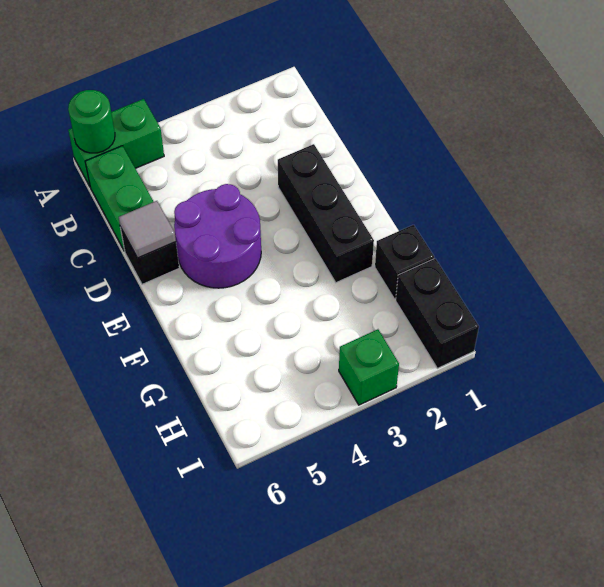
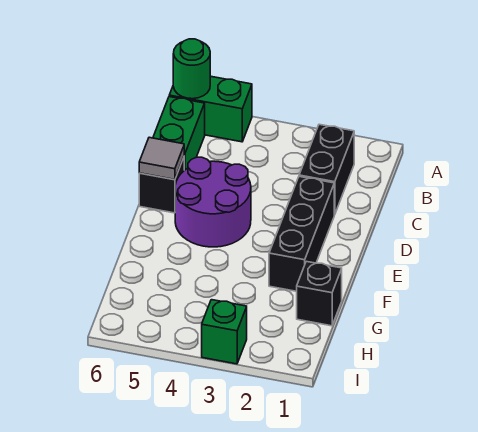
black brick H1:I1 level 1 -> black brick B2:C2 level 1

